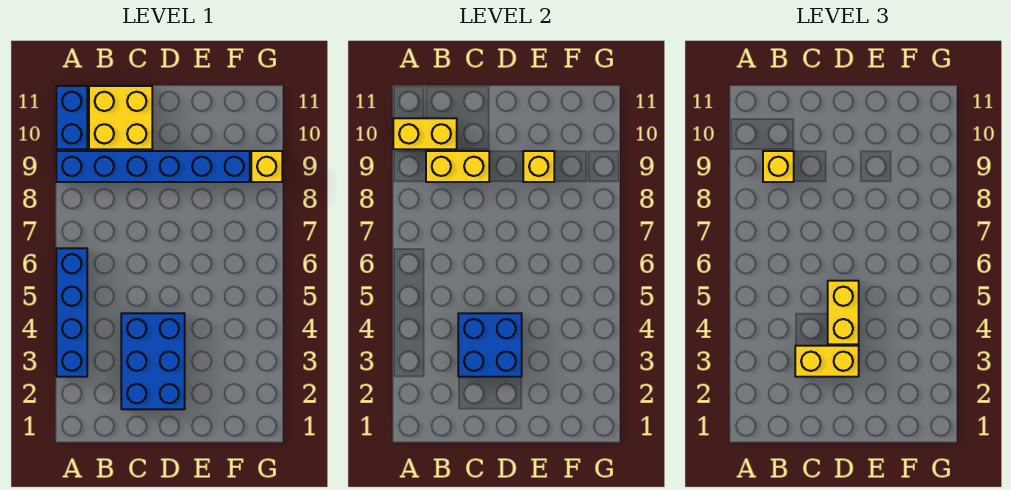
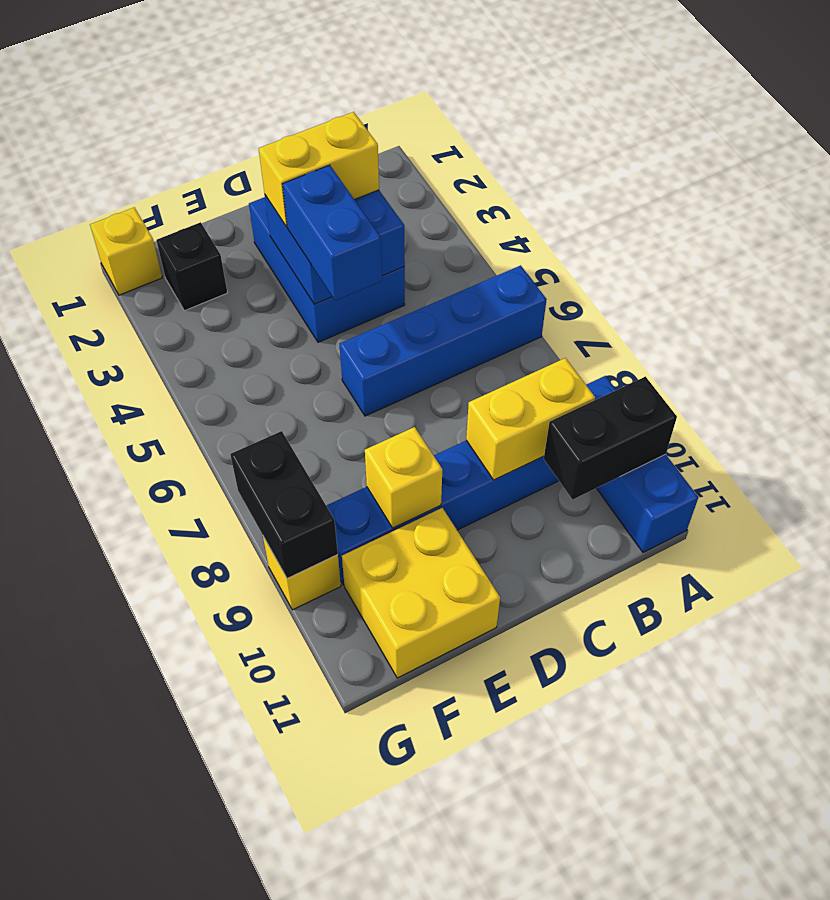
blue brick A3:A6 level 1 -> blue brick A6:D6 level 1
yellow brick A10:B10 level 2 -> black brick A10:B10 level 2
yellow brick B9 level 3 -> yellow brick G1 level 1
yellow brick B10:C11 level 1 -> yellow brick E10:F11 level 1
yellow brick D4:D5 level 3 -> blue brick D4:D5 level 3
none -> black brick F2 level 1
none -> black brick G8:G9 level 2

